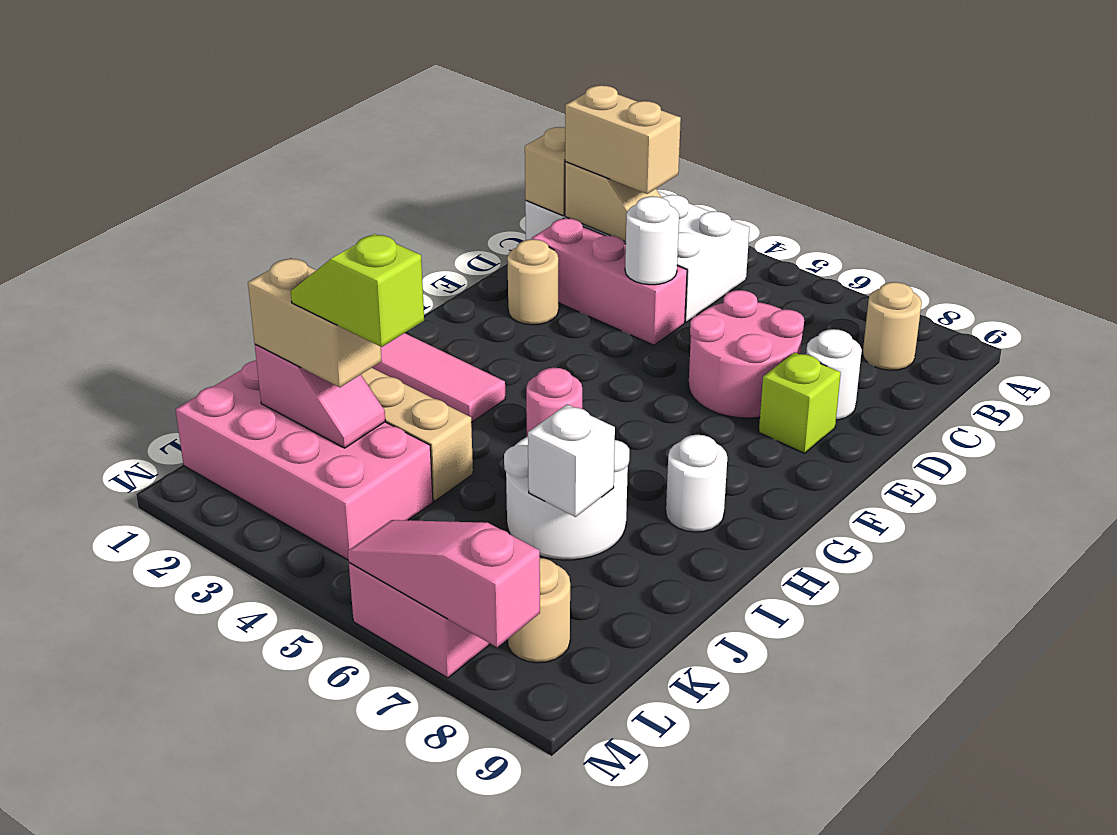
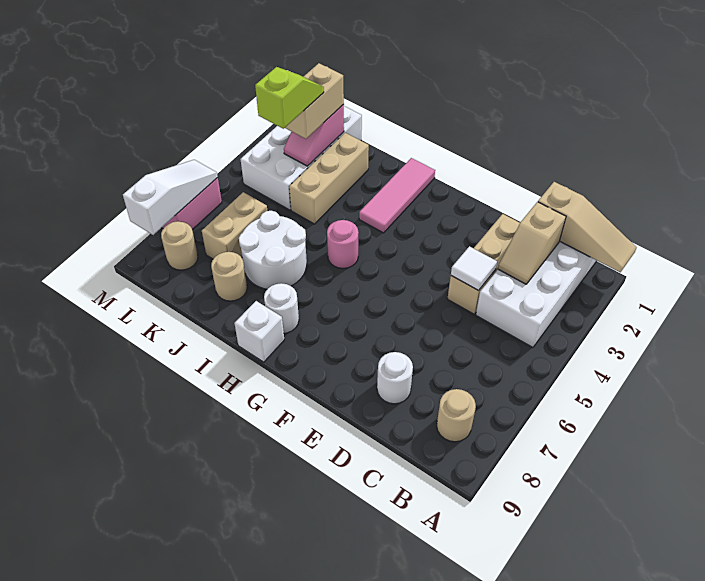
tan brick C2:C3 level 3 -> tan brick K6:K7 level 1
pink brick D2:D4 level 1 -> tan brick D2:D4 level 1
white round brick D4 level 2 -> white tile D4 level 2
pink round brick D6:E7 level 1 -> none
tan round brick E2 level 1 -> tan round brick J8 level 1
lime brick E8 level 1 -> none
white brick J7 level 2 -> white brick H9 level 1
pink brick K1:L4 level 1 -> white brick K1:L4 level 1
pink slope M6:M8 level 2 top 8 -> white slope M6:M8 level 2 top 8

